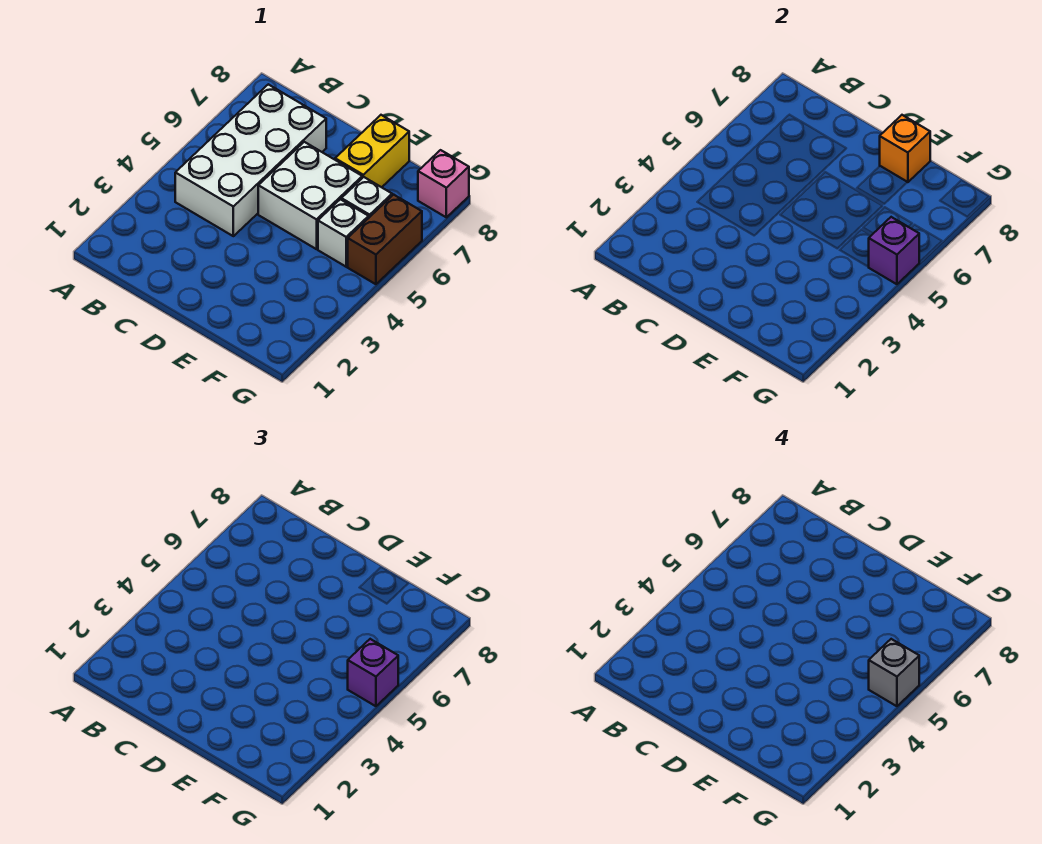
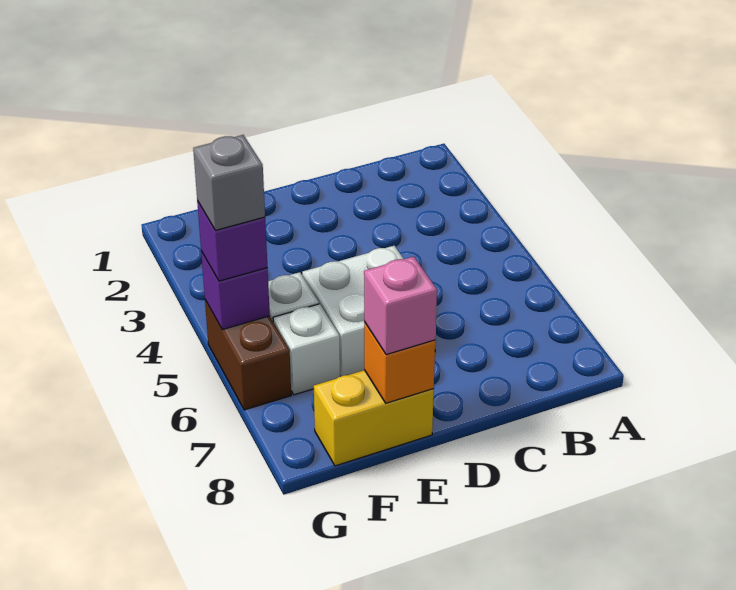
white brick B4:C7 level 1 -> none
yellow brick E7:E8 level 1 -> yellow brick E8:F8 level 1
pink brick G8 level 1 -> pink brick E8 level 3

